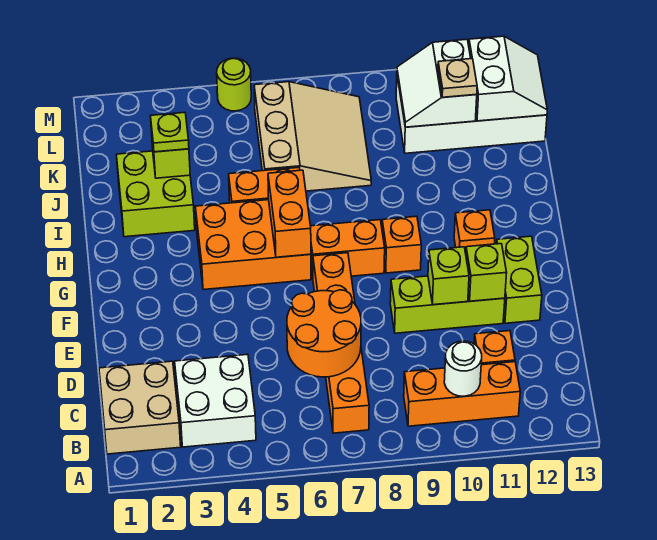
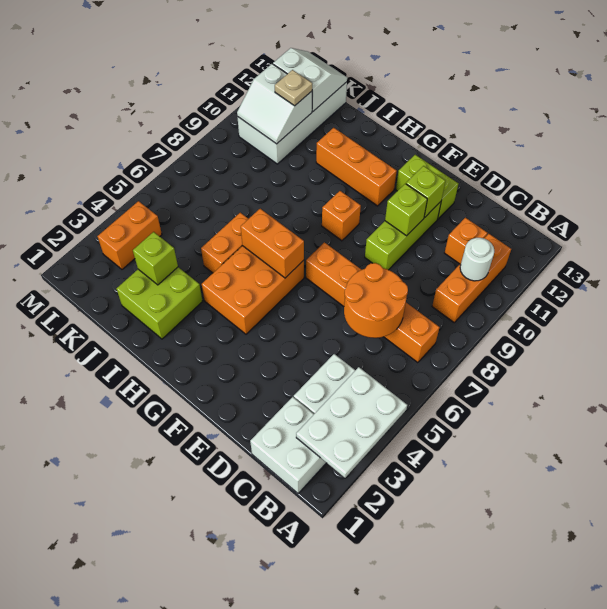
none -> white plate A2:B4 level 2
tan brick B1:C2 level 1 -> white brick B1:C2 level 1
orange brick G7:G8 level 1 -> orange brick L3:L4 level 1
orange brick G11 level 1 -> orange brick G11:I11 level 1
lime plate J3 level 3 -> none
tan slope J6:L8 level 1 top 6 -> none
lime round brick M5 level 1 -> none

